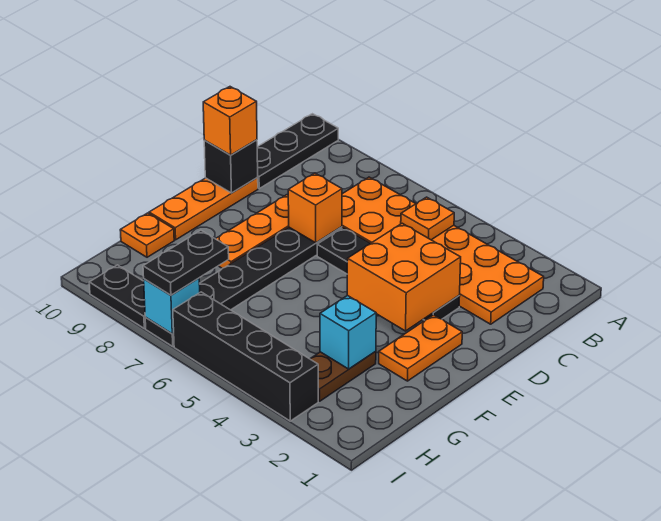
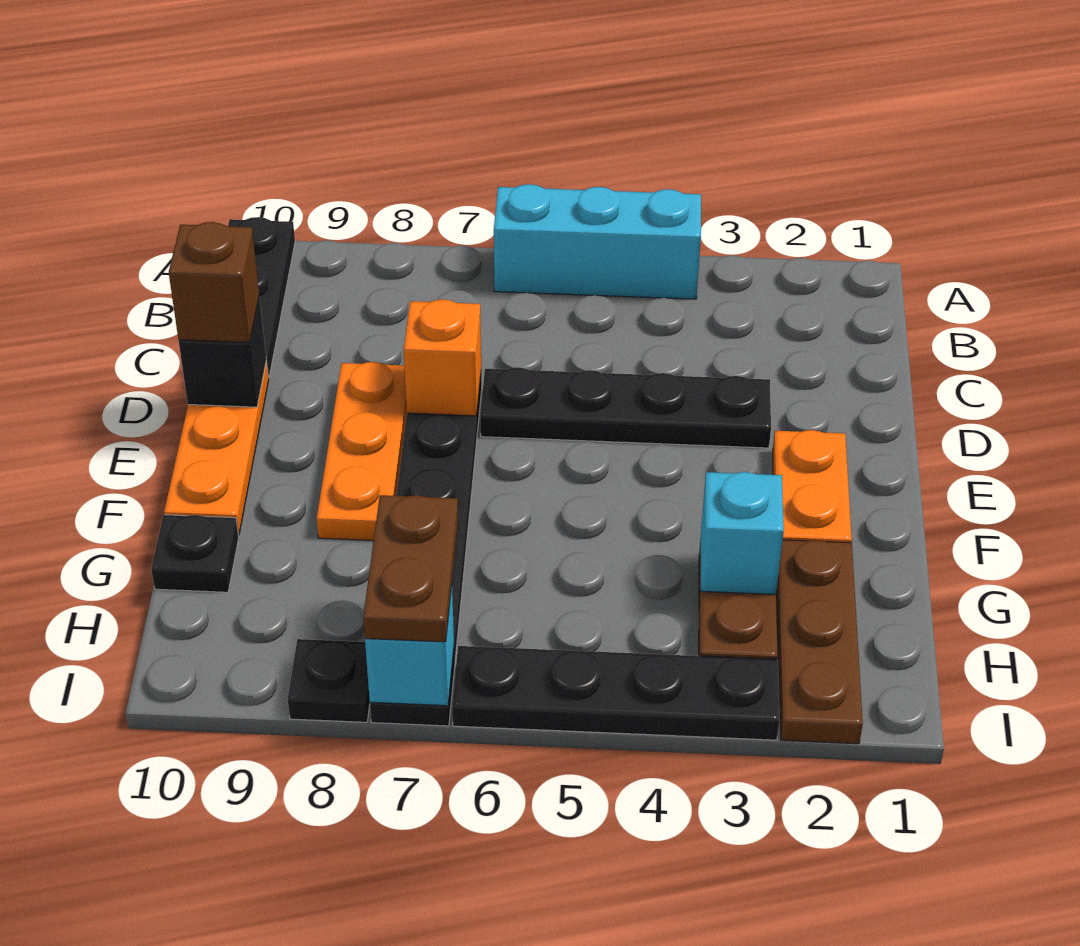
none -> cyan brick A4:A6 level 1
orange plate B2:C7 level 1 -> none
orange plate B5 level 2 -> none
orange brick D3:E4 level 2 -> none
orange brick D10 level 3 -> brown brick D10 level 3
none -> brown plate G2:I2 level 1
orange plate G10 level 1 -> black plate G10 level 1
black plate H7:I7 level 3 -> brown plate H7:I7 level 3
black brick I3:I6 level 1 -> black plate I3:I6 level 1
black plate I8:I9 level 1 -> black plate I8 level 1

